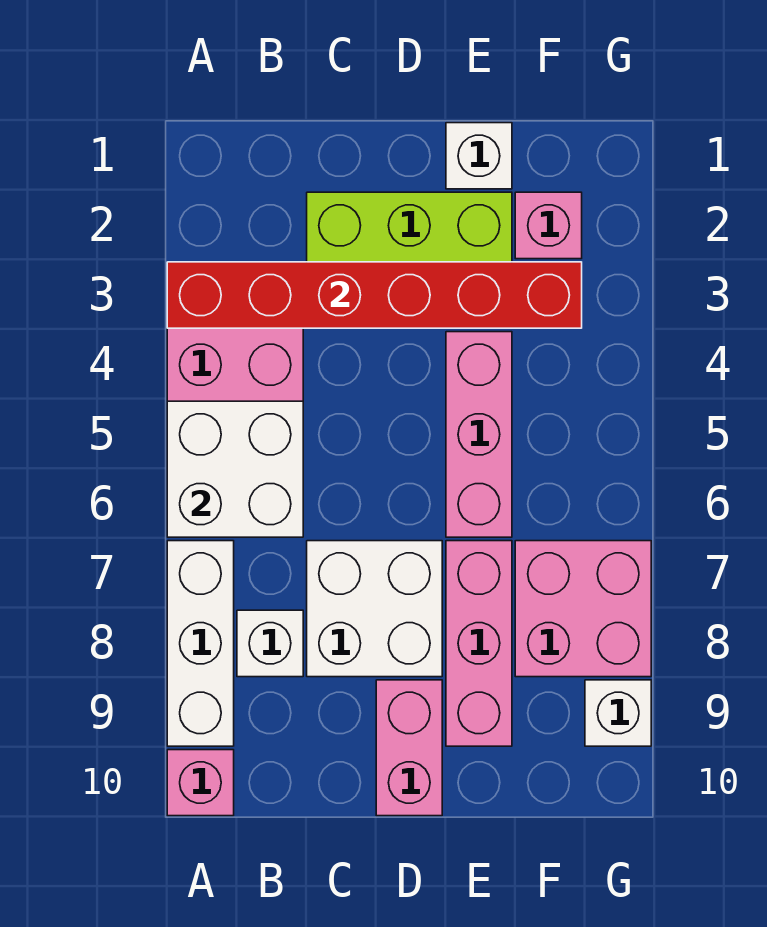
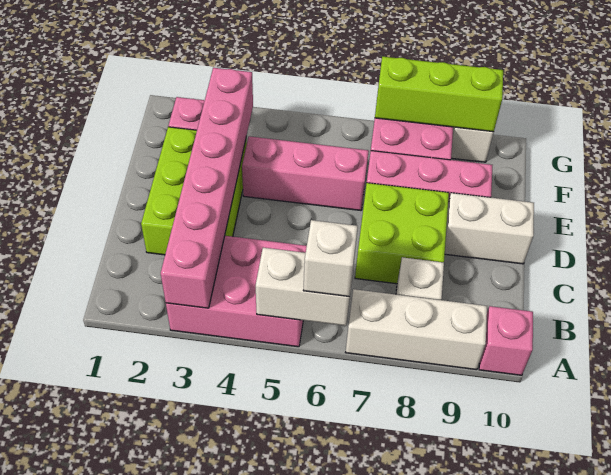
red brick A3:F3 level 2 -> pink brick A3:F3 level 2
white brick A5:B6 level 2 -> white brick A5:A6 level 2
white brick C7:D8 level 1 -> lime brick C7:D8 level 1
pink brick D9:D10 level 1 -> white brick D9:D10 level 1
white brick E1 level 1 -> white brick A6 level 3
none -> lime brick G7:G9 level 2

